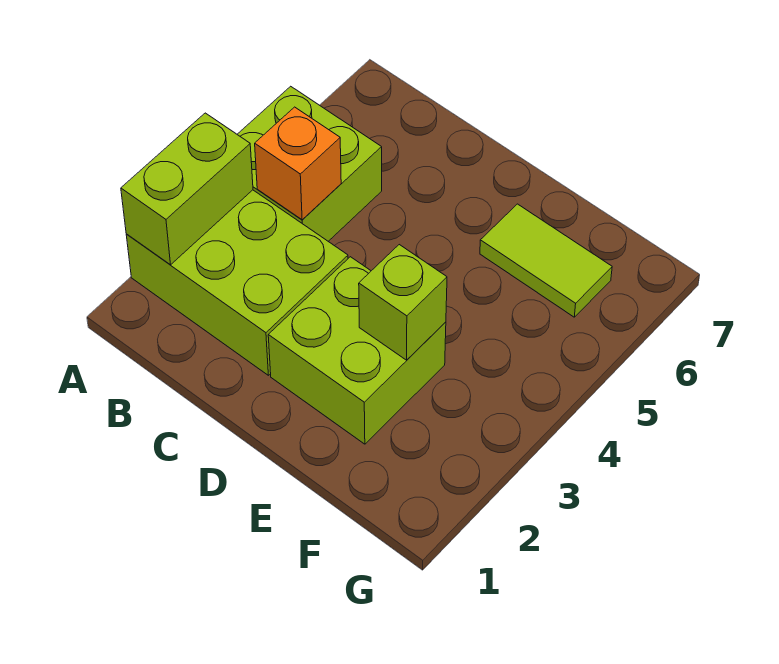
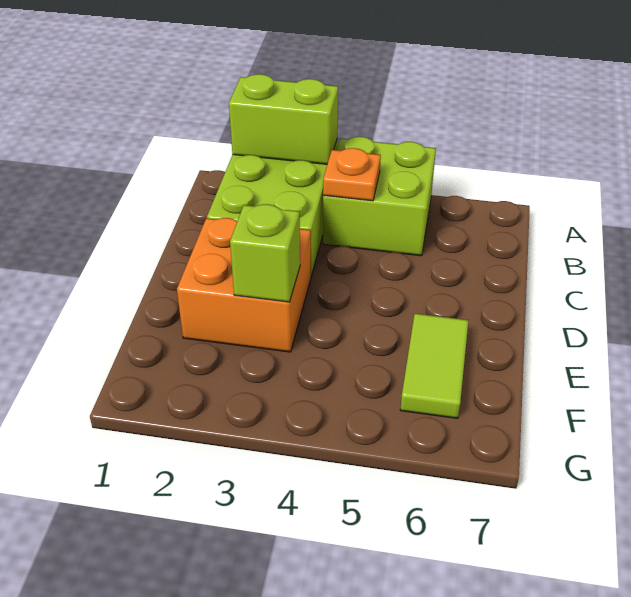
orange brick B4 level 2 -> orange plate B4 level 2
lime brick D2:E3 level 1 -> orange brick D2:E3 level 1

